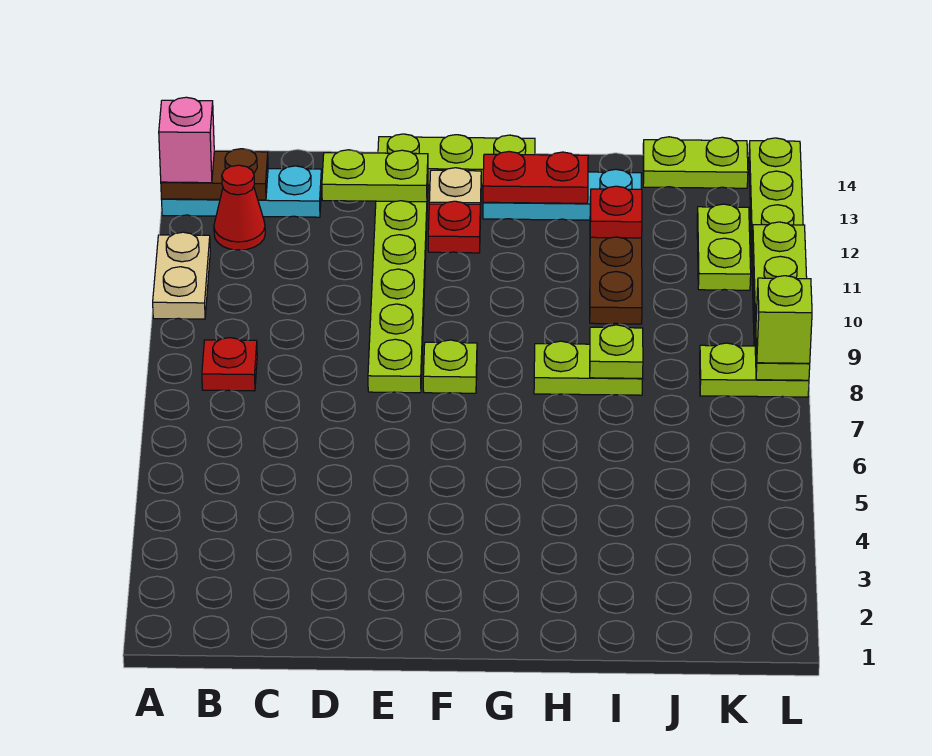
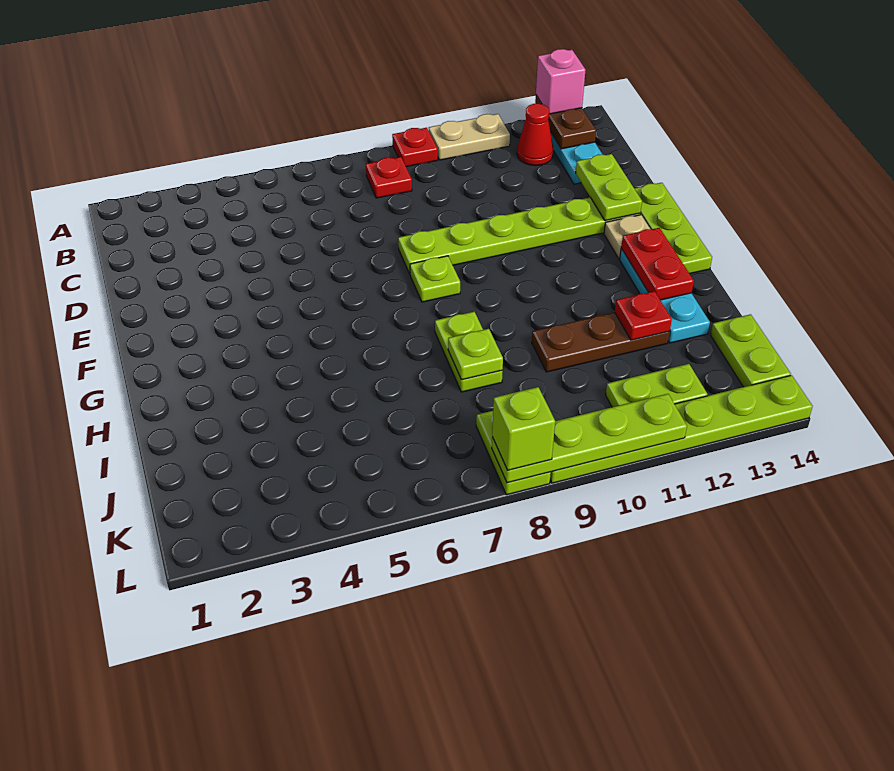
red plate F12 level 1 -> red plate A9 level 1

